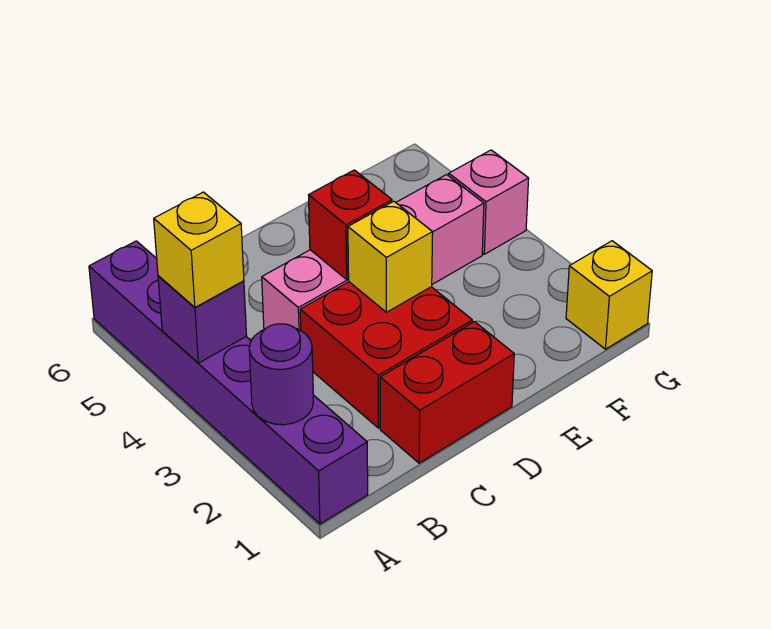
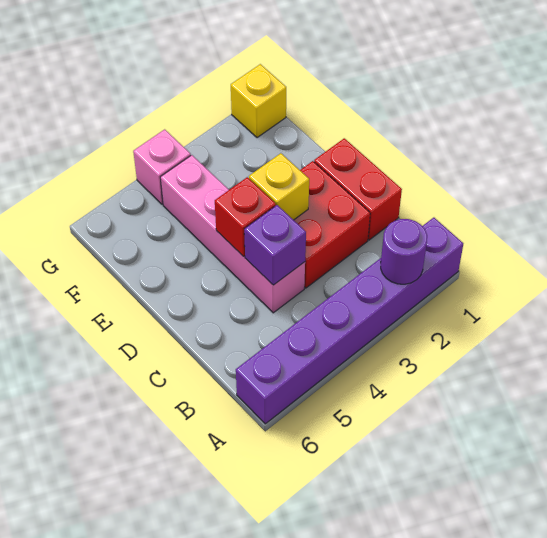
purple brick A4 level 2 -> purple brick C4 level 2
yellow brick A4 level 3 -> none

